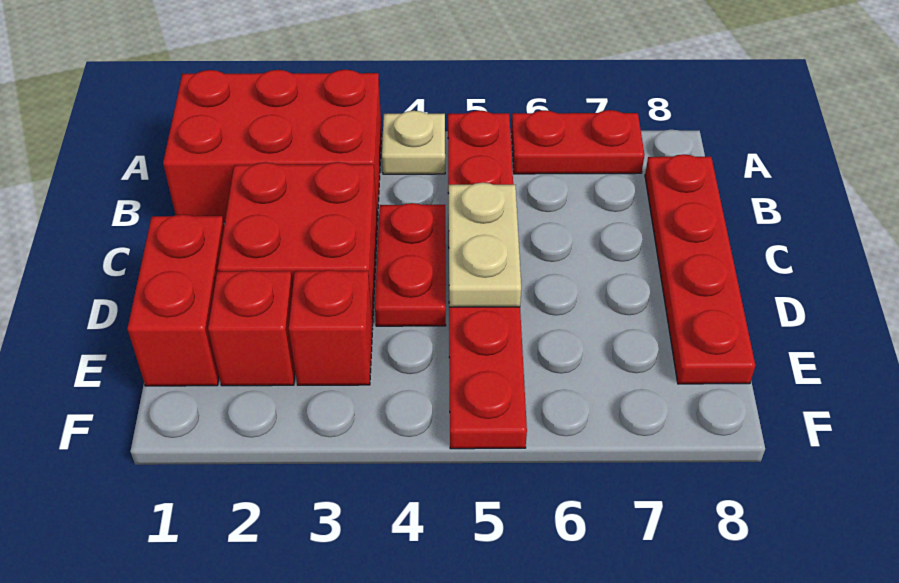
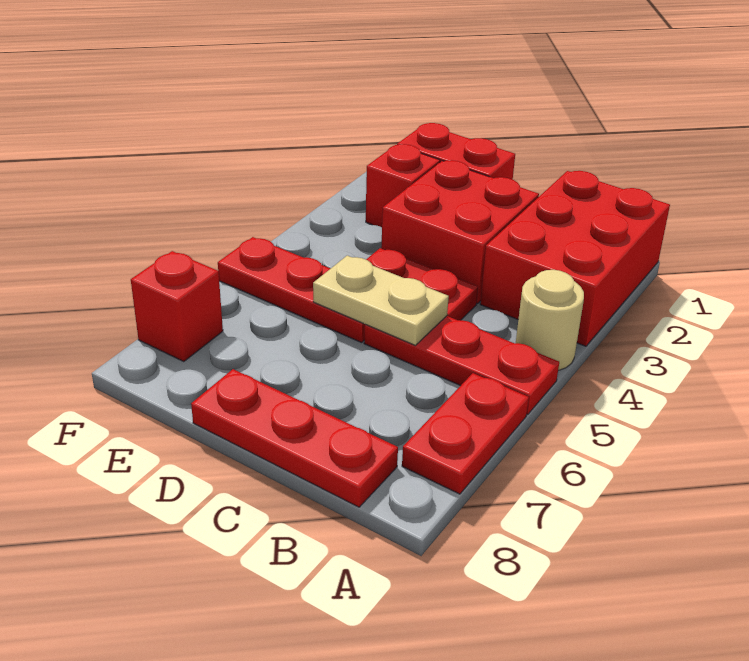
tan plate A4 level 1 -> tan round brick A4 level 1
red plate B8:E8 level 1 -> red plate B8:D8 level 1
red brick E3 level 1 -> red brick F7 level 1

